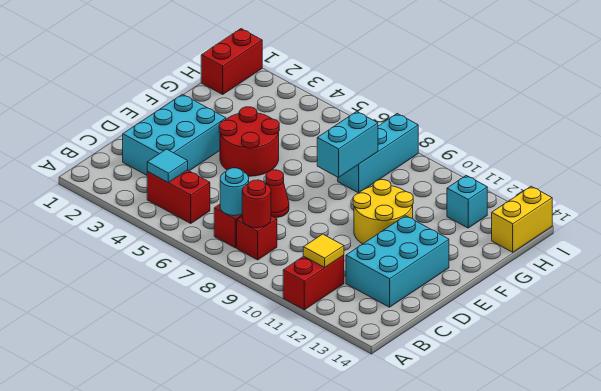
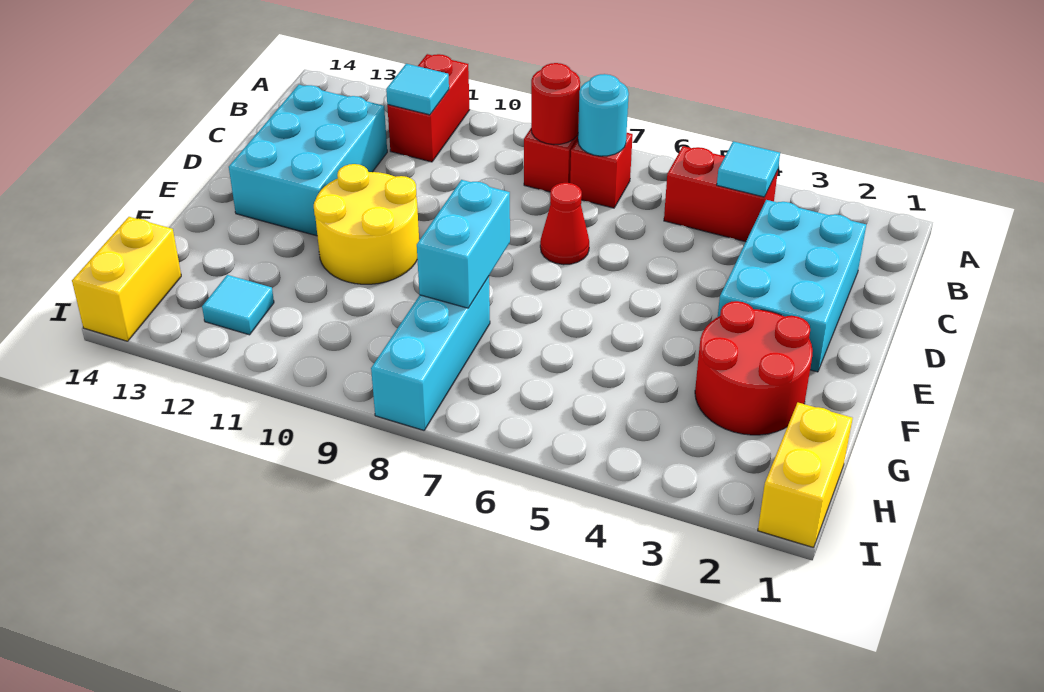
yellow tile B11 level 2 -> cyan tile B11 level 2
red round brick E4:F5 level 1 -> red round brick F2:G3 level 1
red brick H1:I1 level 1 -> yellow brick H1:I1 level 1
cyan brick H12 level 1 -> cyan tile H12 level 1

